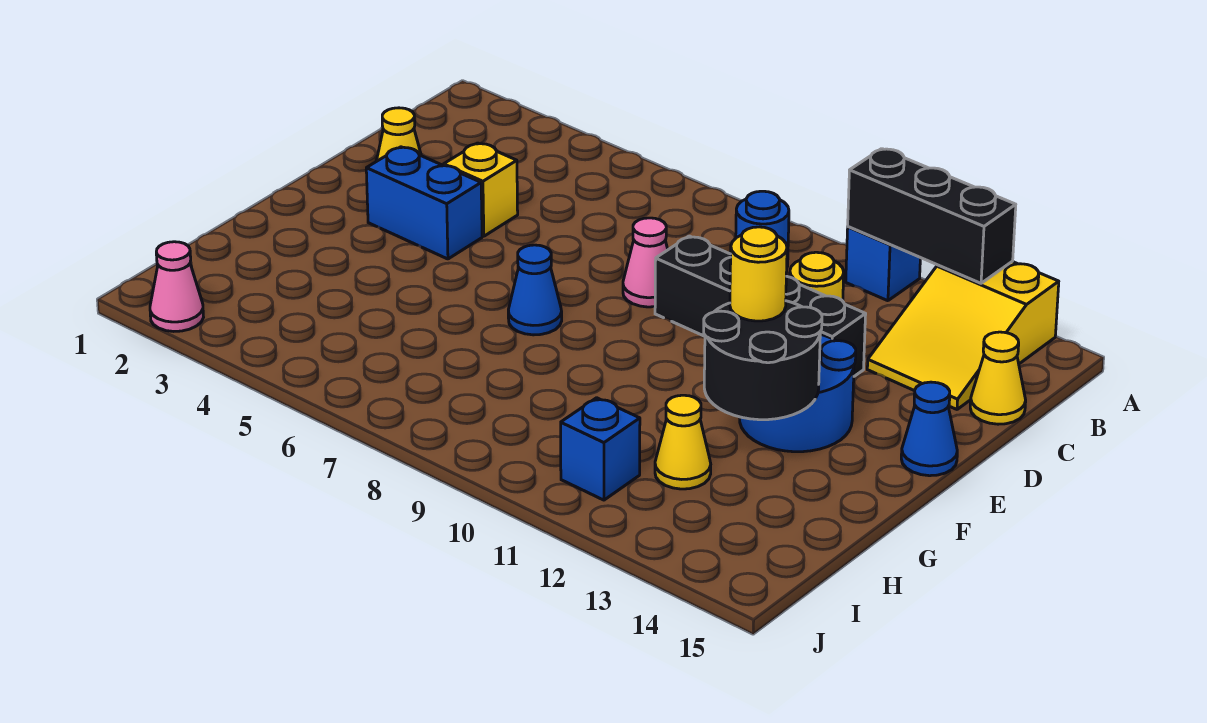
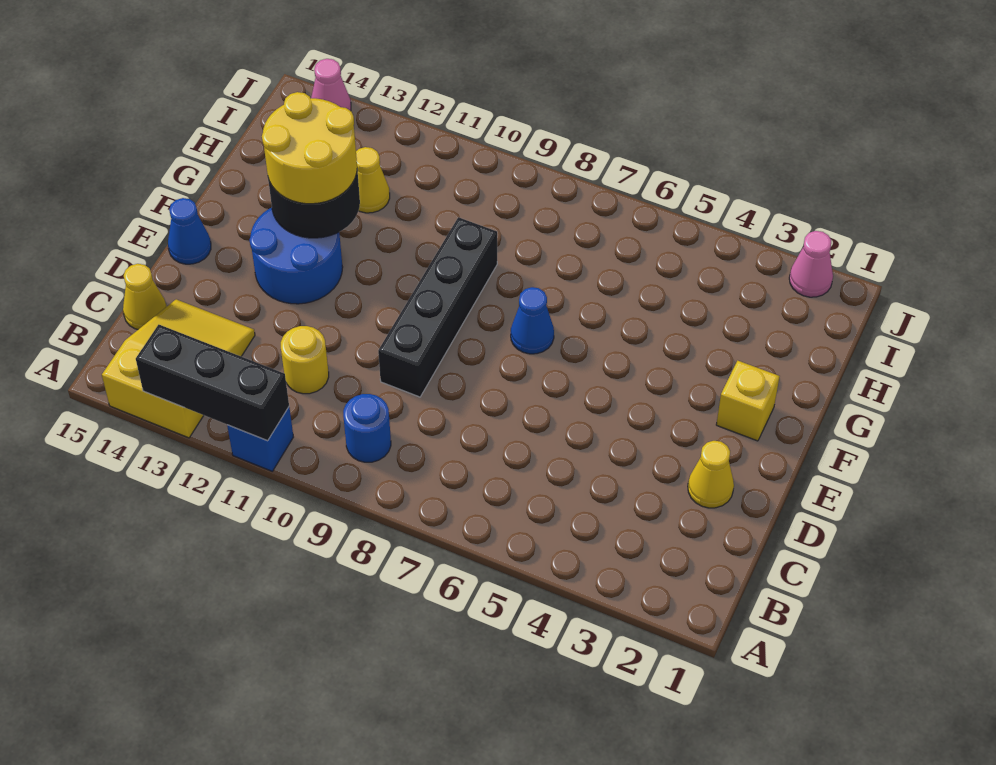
yellow brick D4 level 1 -> yellow brick F2 level 1
pink cone D8 level 1 -> pink cone J14 level 1
black brick D9:D12 level 1 -> black brick D9:G9 level 1
blue brick E3:E4 level 1 -> none
yellow round brick F12 level 3 -> yellow round brick F12:G13 level 3
blue brick I11 level 1 -> none

